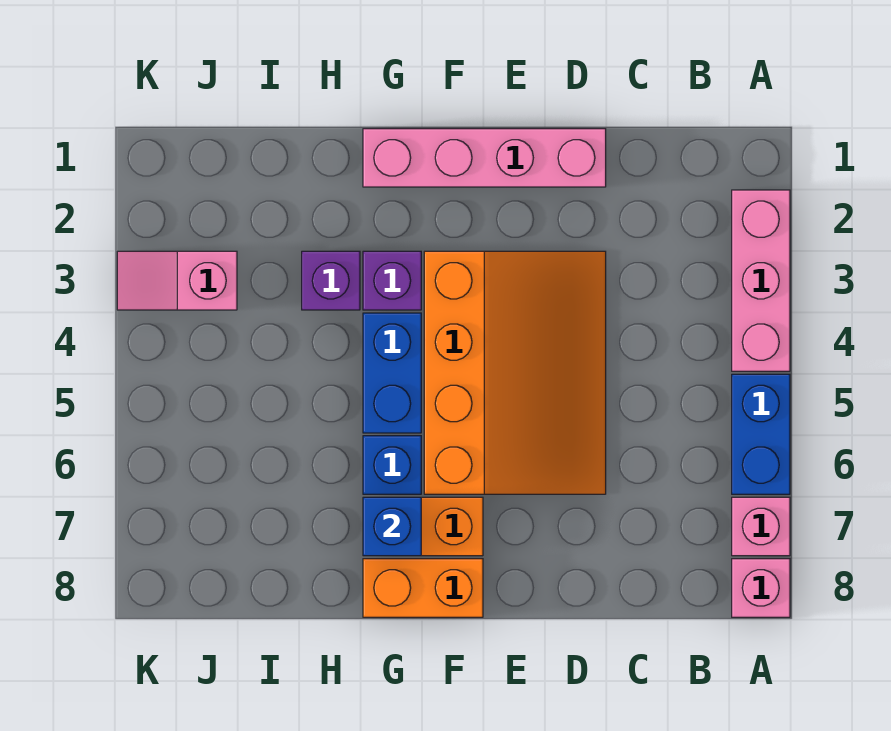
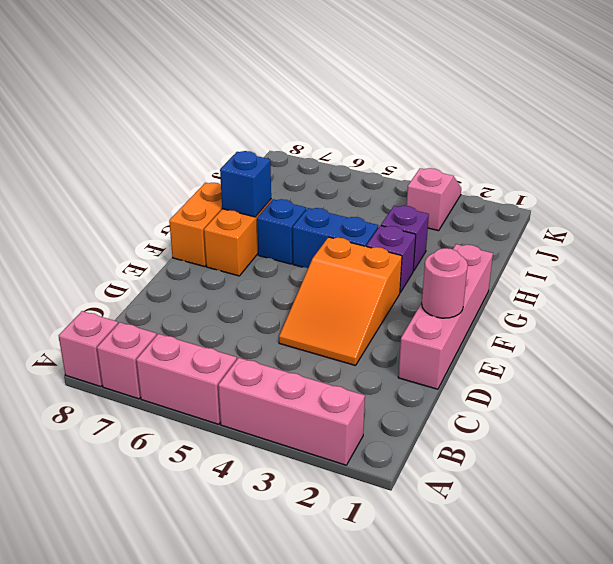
blue brick A5:A6 level 1 -> pink brick A5:A6 level 1
orange slope D3:F6 level 1 top F -> orange slope D3:F4 level 1 top F
none -> pink round brick E1 level 2

